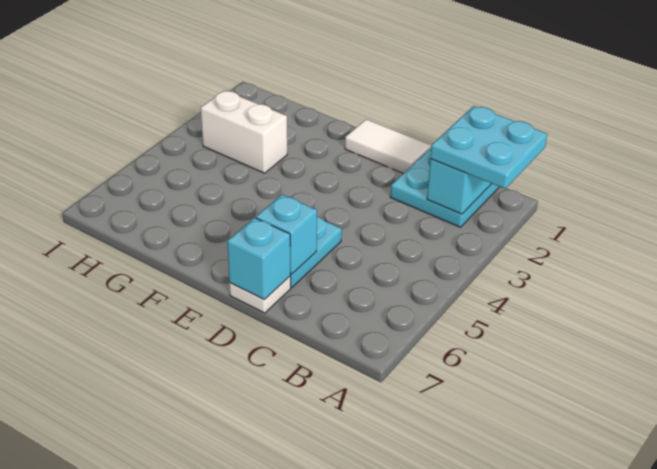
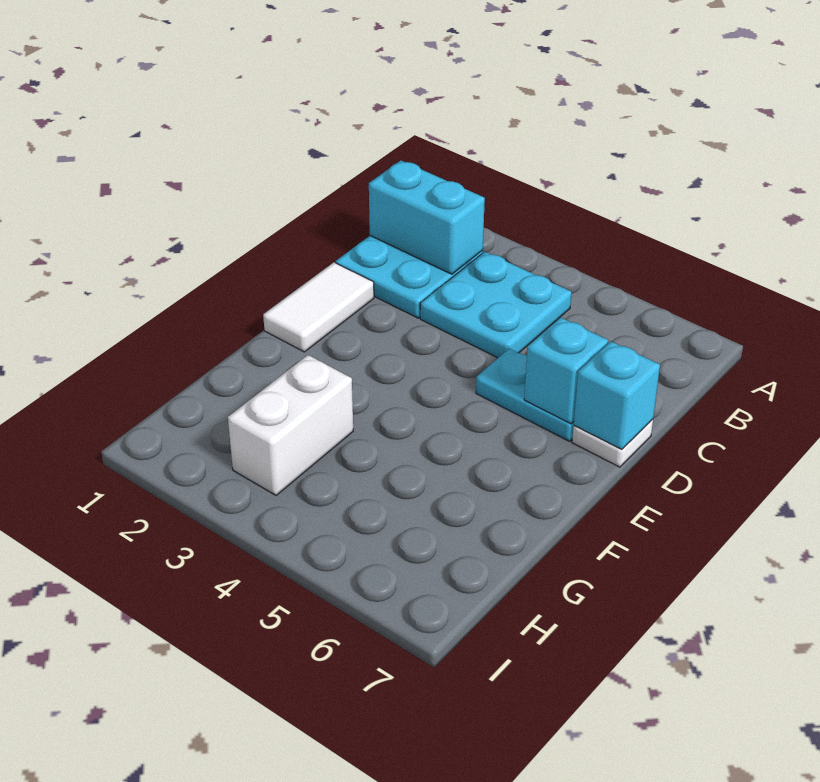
cyan plate A1:B2 level 3 -> cyan plate B3:C4 level 1

